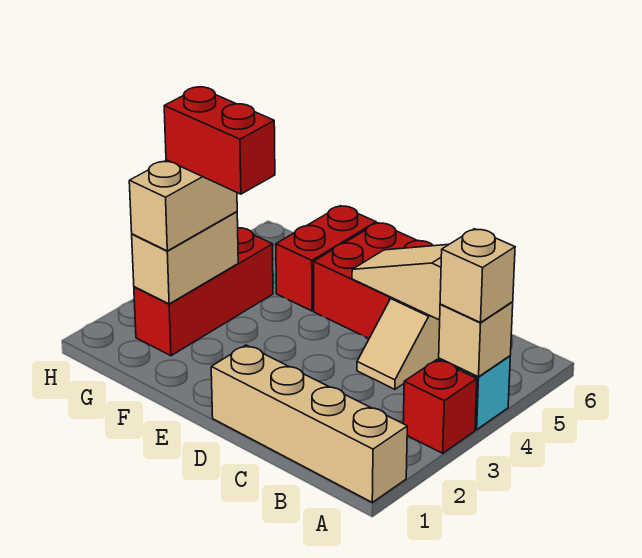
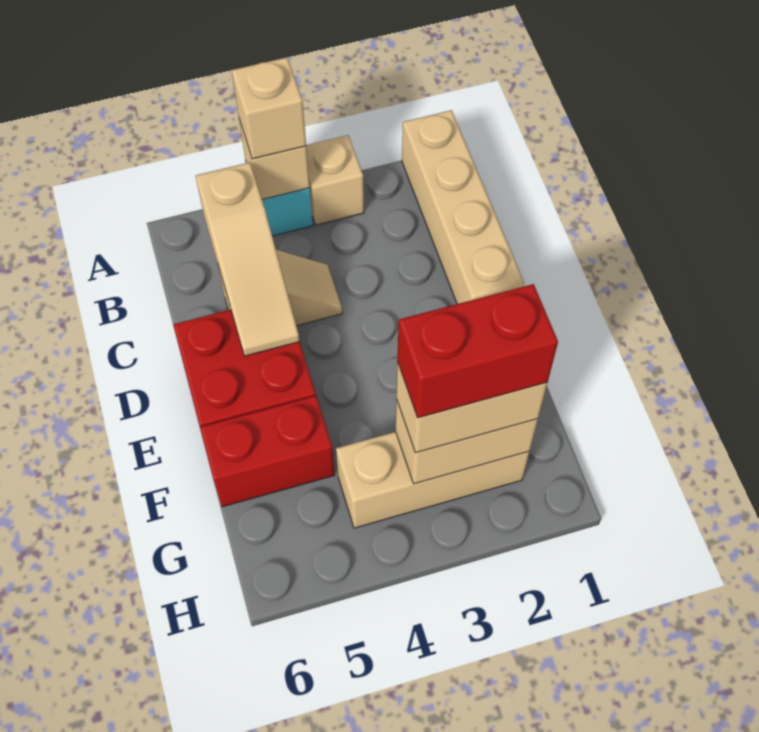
red brick A3 level 1 -> tan brick A3 level 1
red brick F3:G3 level 4 -> red brick G2:G3 level 4
red brick G2:G4 level 1 -> tan brick G2:G4 level 1

